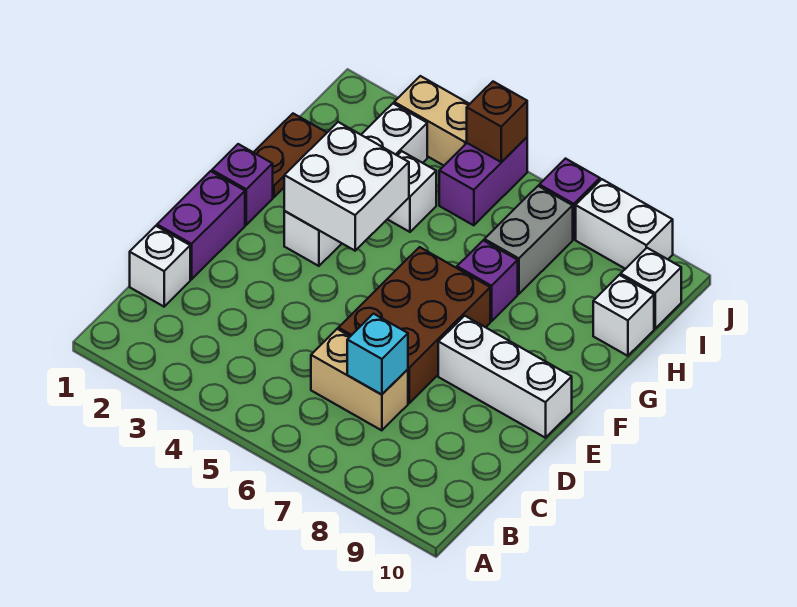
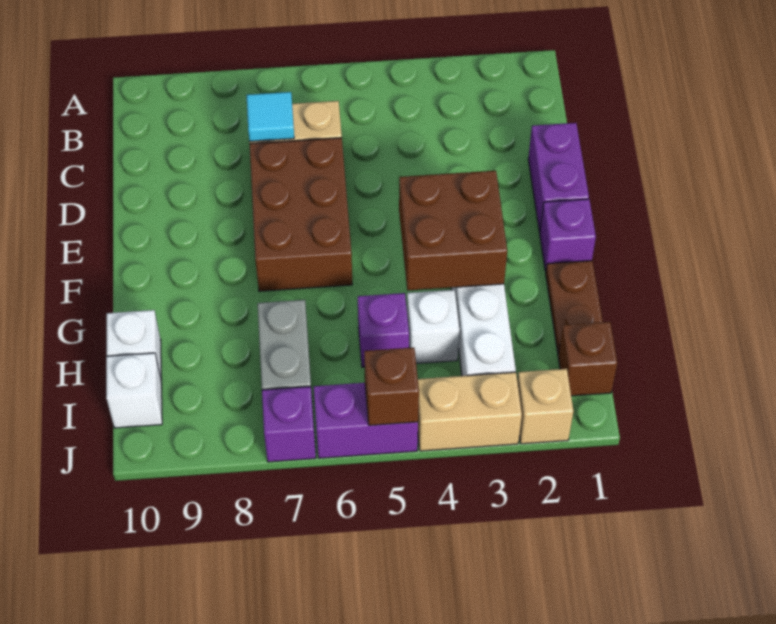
white brick C1 level 1 -> none
cyan brick C7 level 2 -> cyan tile C7 level 2
white brick E8:E10 level 1 -> none
white brick F3:G4 level 2 -> brown brick F3:G4 level 2
purple brick G7 level 1 -> purple brick H5 level 1
none -> brown brick I1 level 1
purple brick I5:J5 level 1 -> purple brick J5:J6 level 1
none -> tan brick J2 level 1
white brick J8:J9 level 1 -> none

